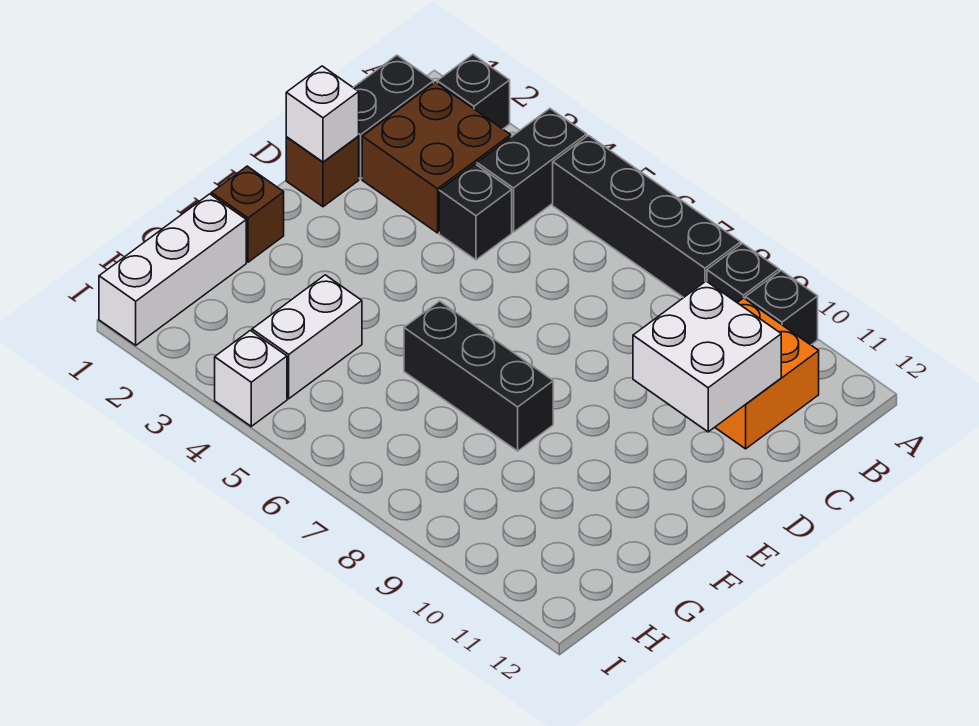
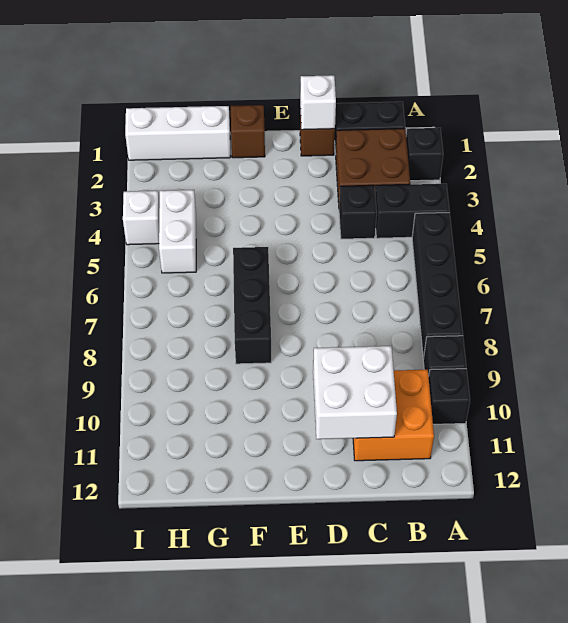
white brick G4:H4 level 1 -> white brick H4:H5 level 1

